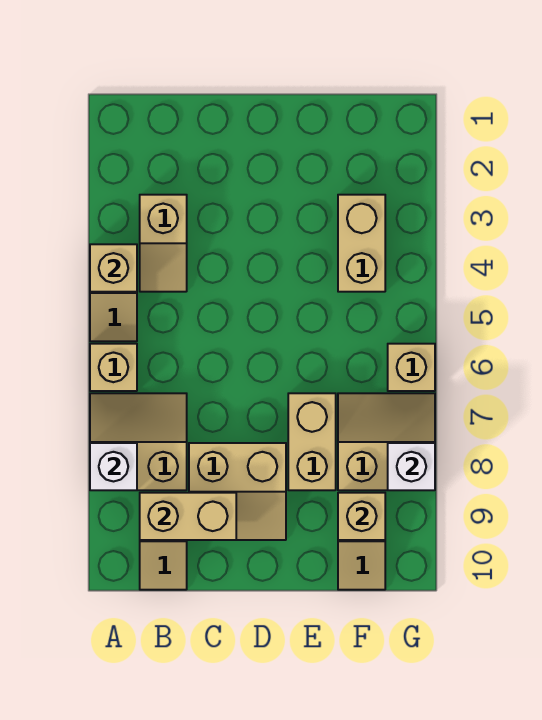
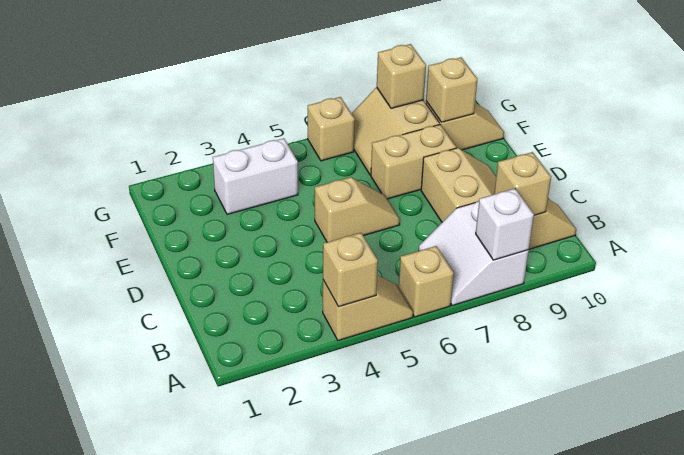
tan slope A7:B8 level 1 top 8 -> white slope A7:B8 level 1 top 8
tan slope B3:B4 level 1 top 3 -> tan slope D5:D6 level 1 top 5
tan brick B9:C9 level 2 -> tan brick B9 level 2
tan brick F3:F4 level 1 -> white brick F3:F4 level 1
white brick G8 level 2 -> tan brick G8 level 2

